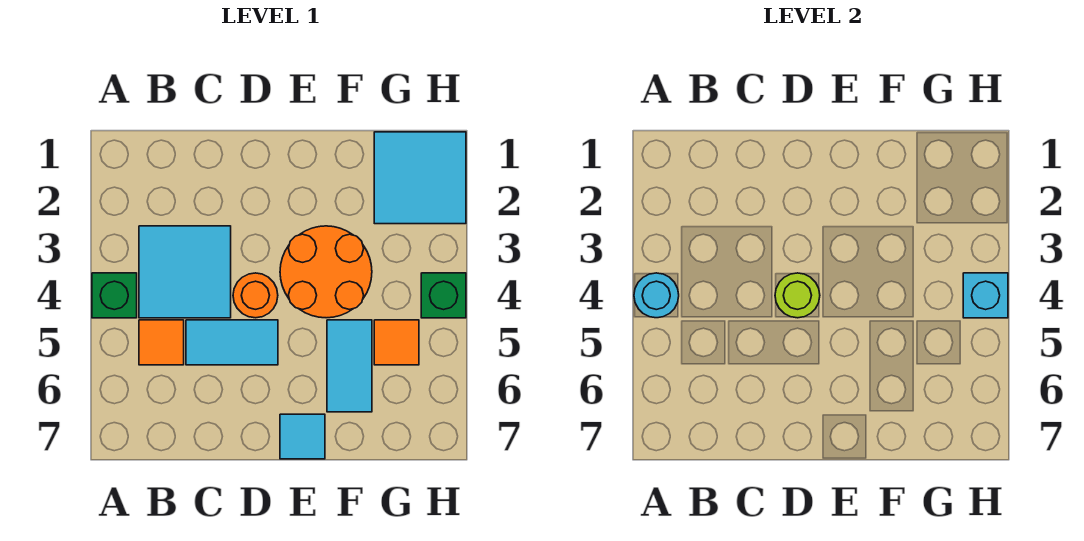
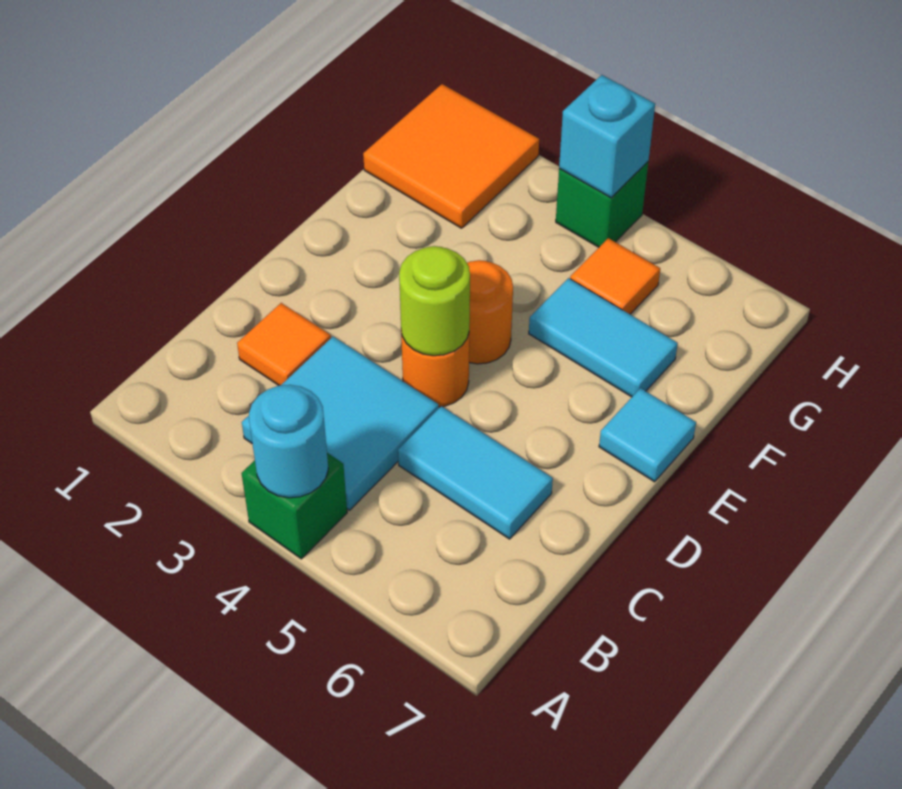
orange tile B5 level 1 -> orange tile C2 level 1
cyan tile C5:D5 level 1 -> cyan tile C5:C6 level 1
orange round brick E3:F4 level 1 -> orange round brick E4 level 1
cyan tile G1:H2 level 1 -> orange tile G1:H2 level 1

